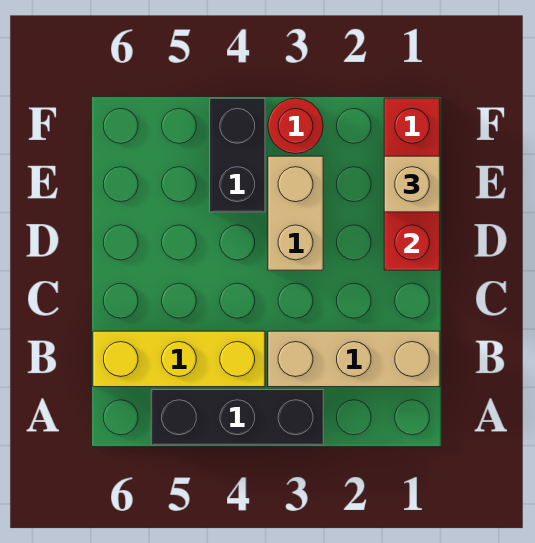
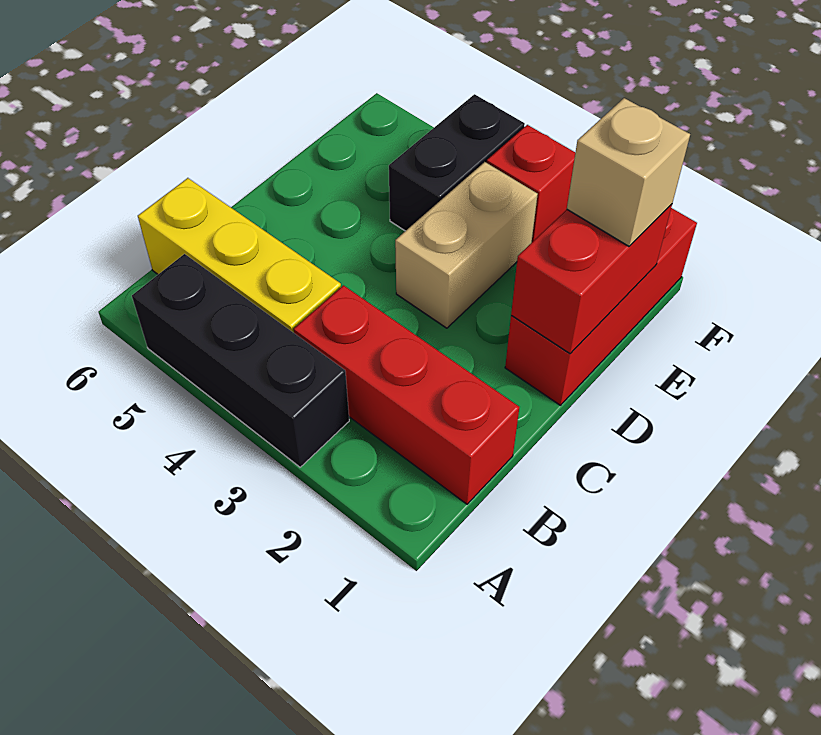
tan brick B1:B3 level 1 -> red brick B1:B3 level 1
red round brick F3 level 1 -> red brick F3 level 1

